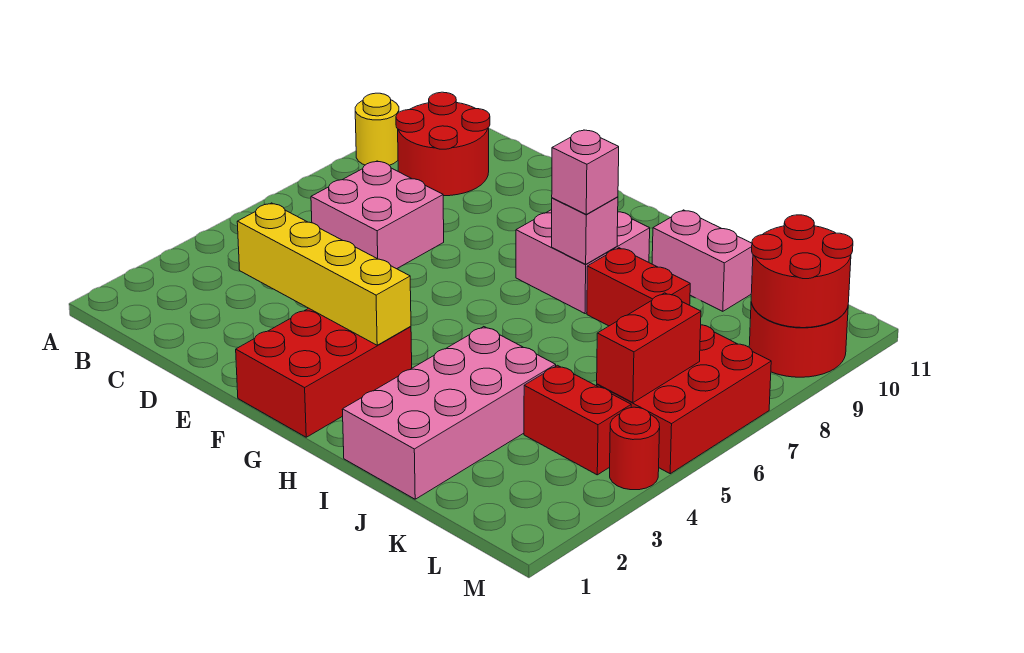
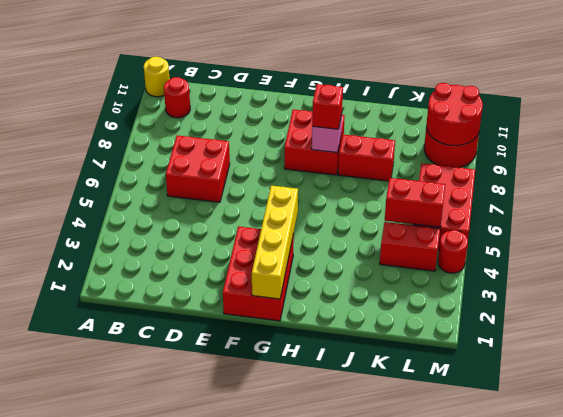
yellow round brick A9 level 1 -> yellow round brick A11 level 1
red round brick B9:C10 level 1 -> red round brick B10 level 1
pink brick C6:D7 level 1 -> red brick C6:D7 level 1
yellow brick D3:G3 level 2 -> yellow brick G1:G4 level 2
pink brick G8:H9 level 1 -> red brick G8:H9 level 1
pink brick H8 level 3 -> red brick H8 level 3
pink brick I1:J4 level 1 -> none
pink brick I10:J10 level 1 -> none
red brick L5:L6 level 2 -> red brick K5:L5 level 2

